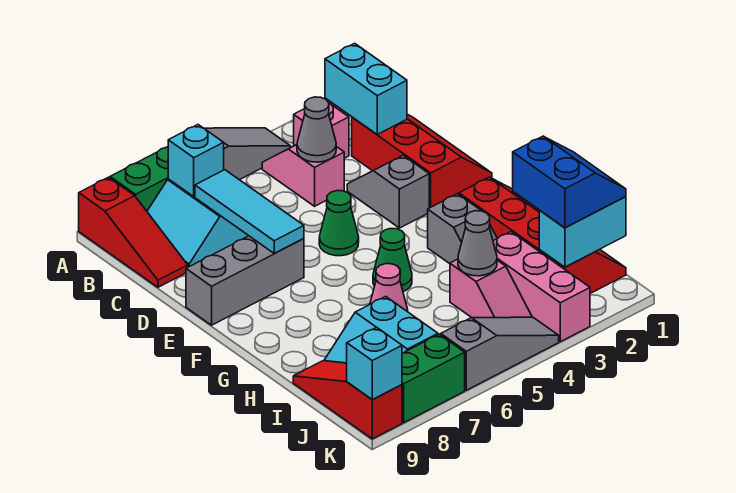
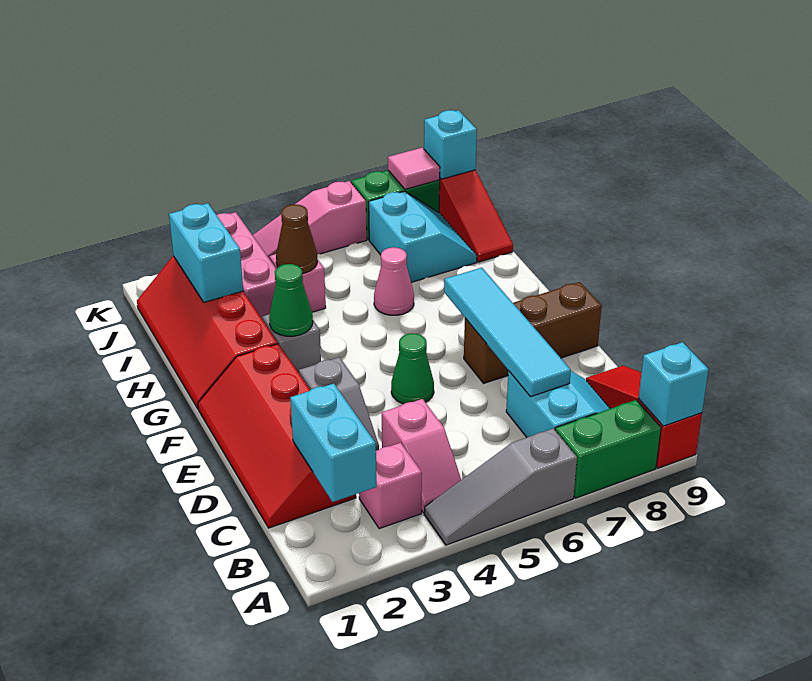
cyan brick B7 level 2 -> cyan brick A9 level 2
red slope C1:E2 level 1 top 2 -> red slope C1:F2 level 1 top 2
grey cone C4 level 2 -> none
cyan tile C7:E7 level 2 -> cyan tile C7:F7 level 2
grey brick E7:E9 level 1 -> brown brick E7:E9 level 1
green cone G5 level 1 -> green cone G3 level 2
blue slope I1:J2 level 3 top 2 -> none
grey cone I4 level 2 -> brown cone I4 level 2
cyan brick J1:J2 level 2 -> cyan brick I2:J2 level 2
grey slope K4:K6 level 1 top 6 -> pink slope K4:K6 level 1 top 6
none -> pink tile K8 level 2

